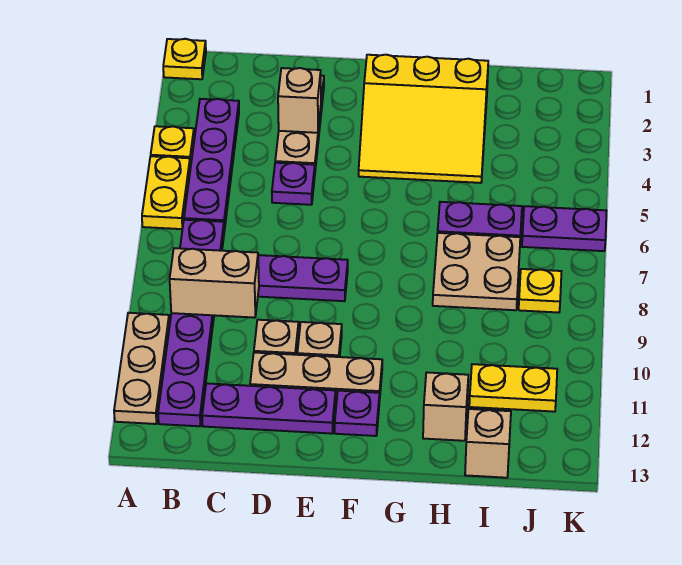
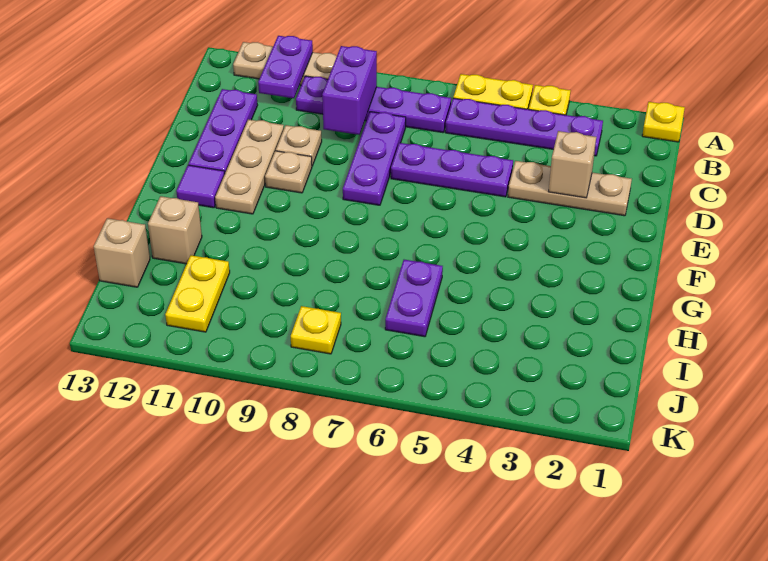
purple plate B7:B12 level 1 -> purple plate B7:B10 level 1
tan brick B9:C9 level 2 -> purple brick B9:C9 level 2
purple plate D5 level 1 -> purple plate D5:D7 level 1
yellow slope F2:H4 level 1 top 2 -> none
purple plate F12 level 1 -> purple tile F12 level 1
tan plate H7:I8 level 1 -> none
purple plate J6:K6 level 1 -> purple plate A11:B11 level 2

